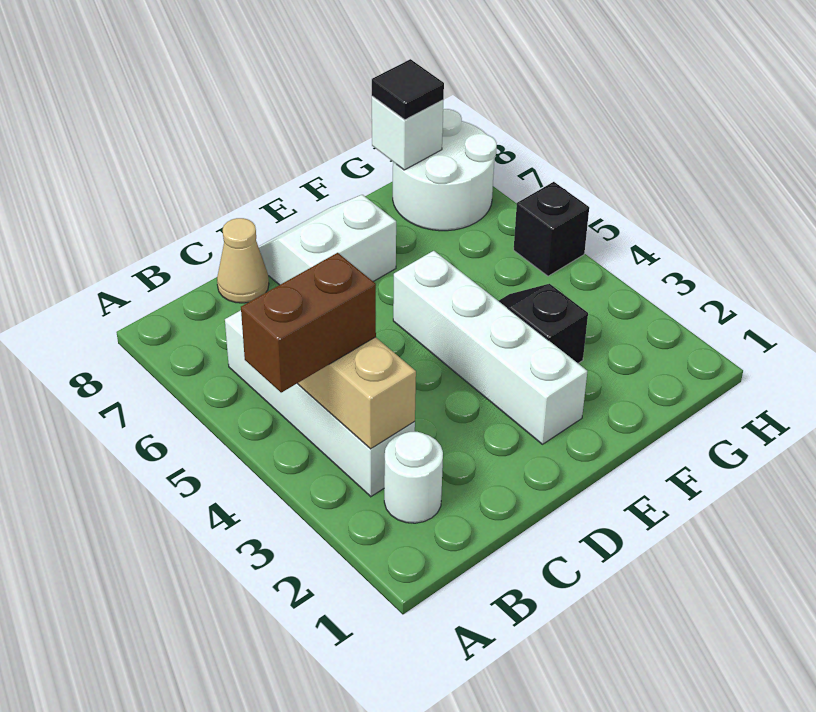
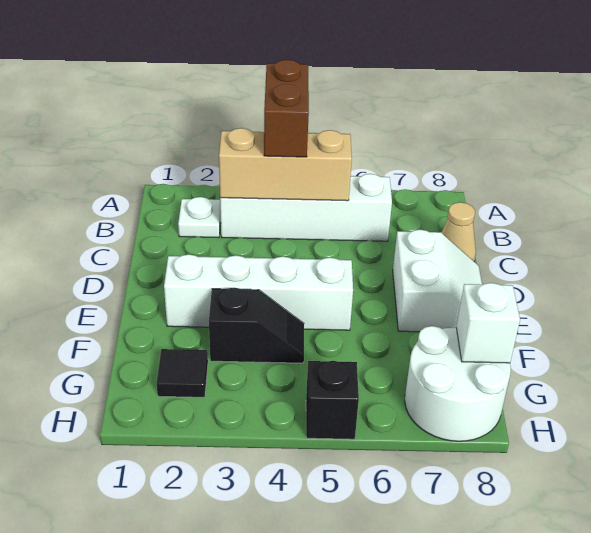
white round brick B2 level 1 -> white plate B2 level 1
black tile G8 level 3 -> black tile G2 level 1

